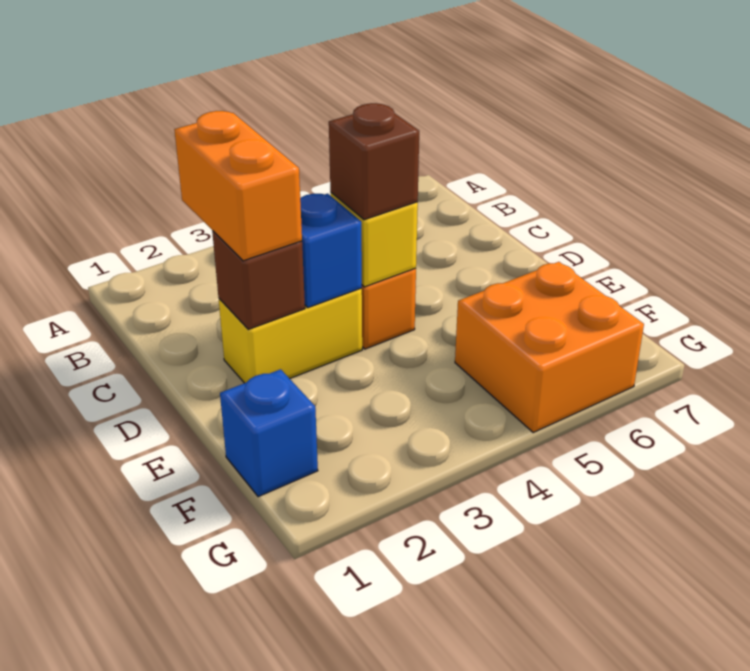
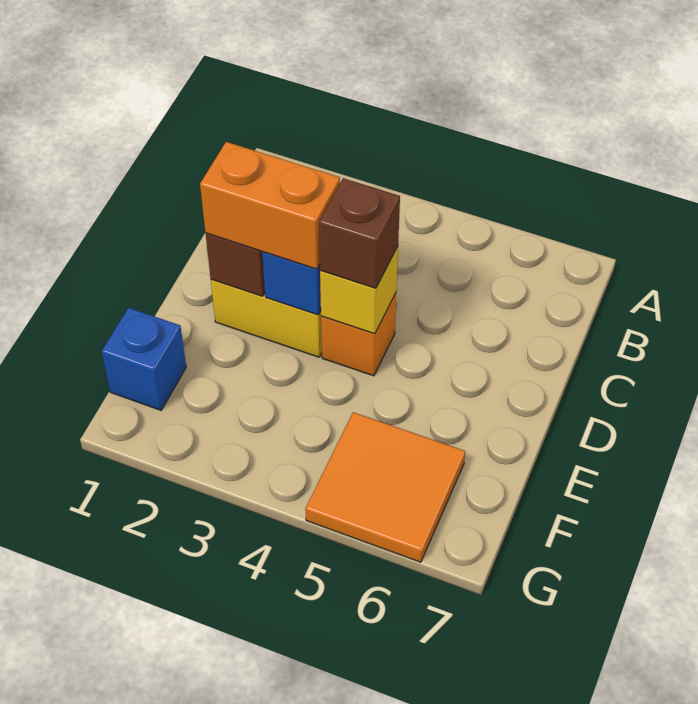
orange brick C2:D2 level 3 -> orange brick D2:D3 level 3
orange brick F5:G6 level 1 -> orange tile F5:G6 level 1

